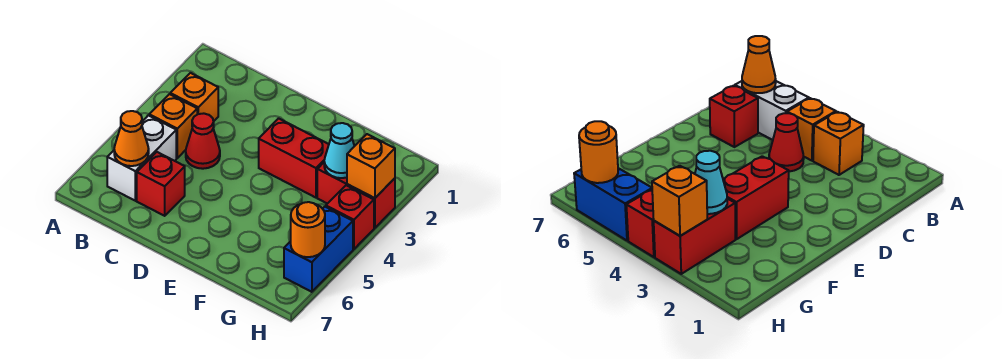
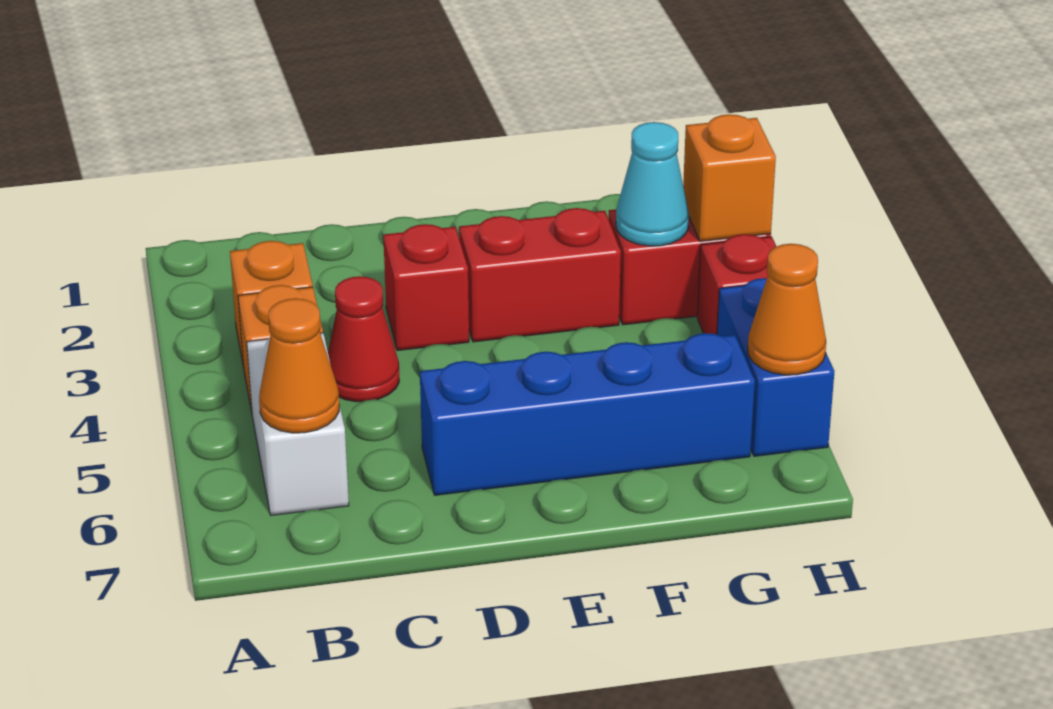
red brick C6 level 1 -> red brick D3 level 1
none -> blue brick D6:G6 level 1
orange round brick H6 level 2 -> orange cone H6 level 2

